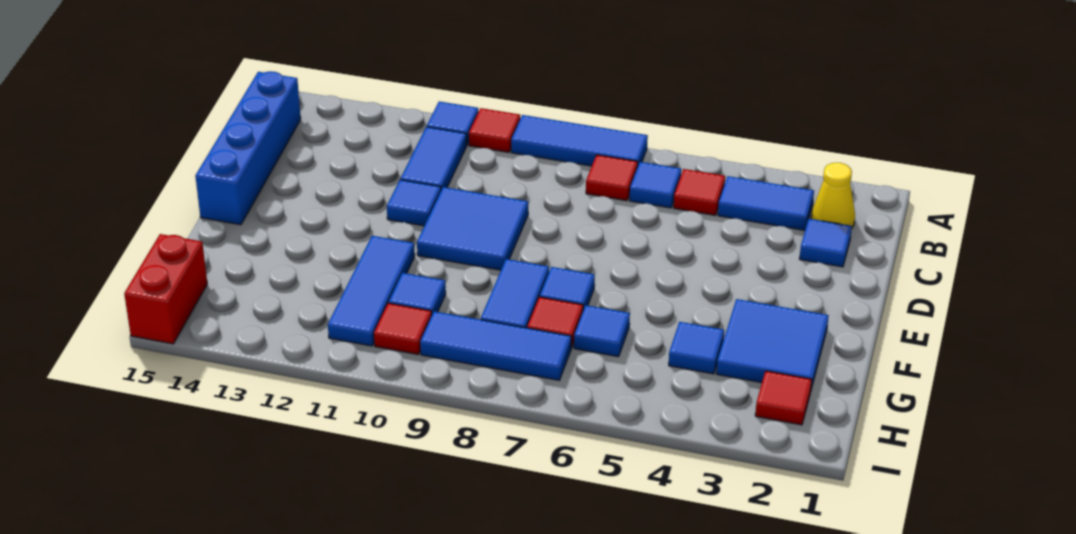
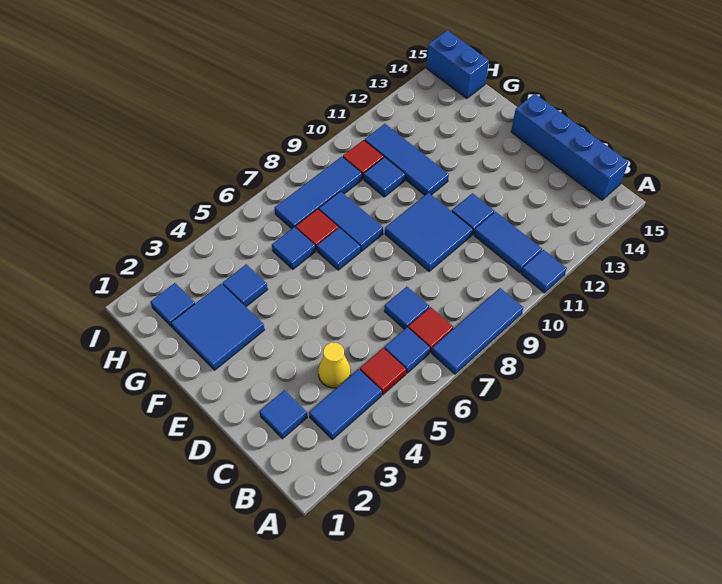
red tile A10 level 1 -> none
yellow cone B2 level 1 -> yellow cone C4 level 1
none -> blue tile C7 level 1
red tile H2 level 1 -> blue tile H2 level 1
red brick H15:I15 level 1 -> blue brick H15:I15 level 1

